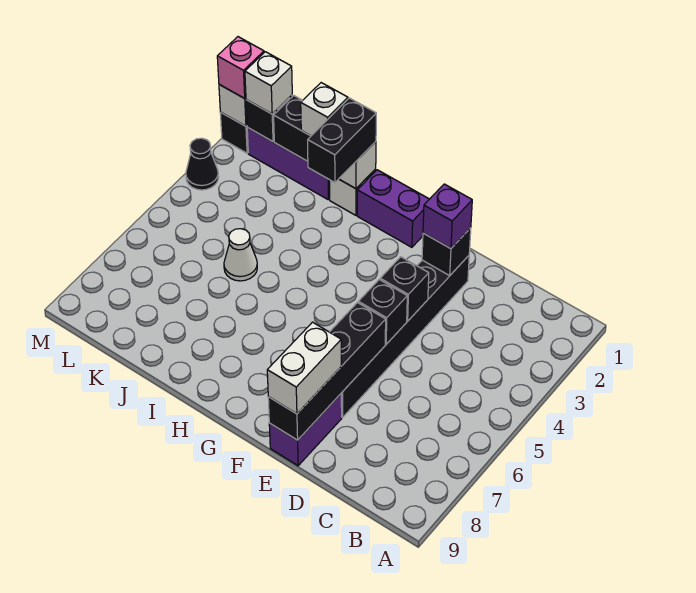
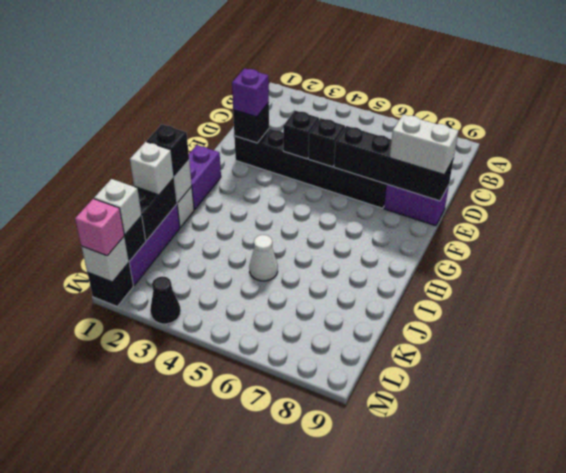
black brick I1:I2 level 3 -> black brick I1 level 3

